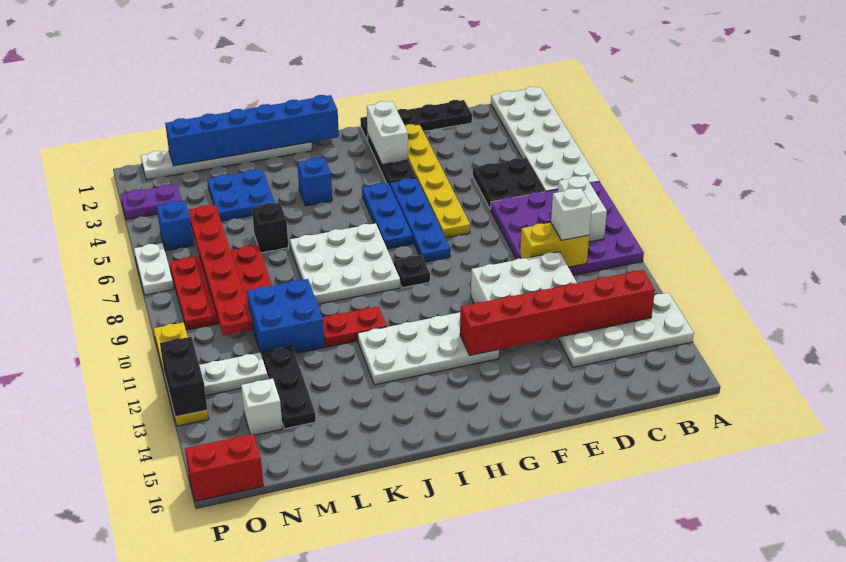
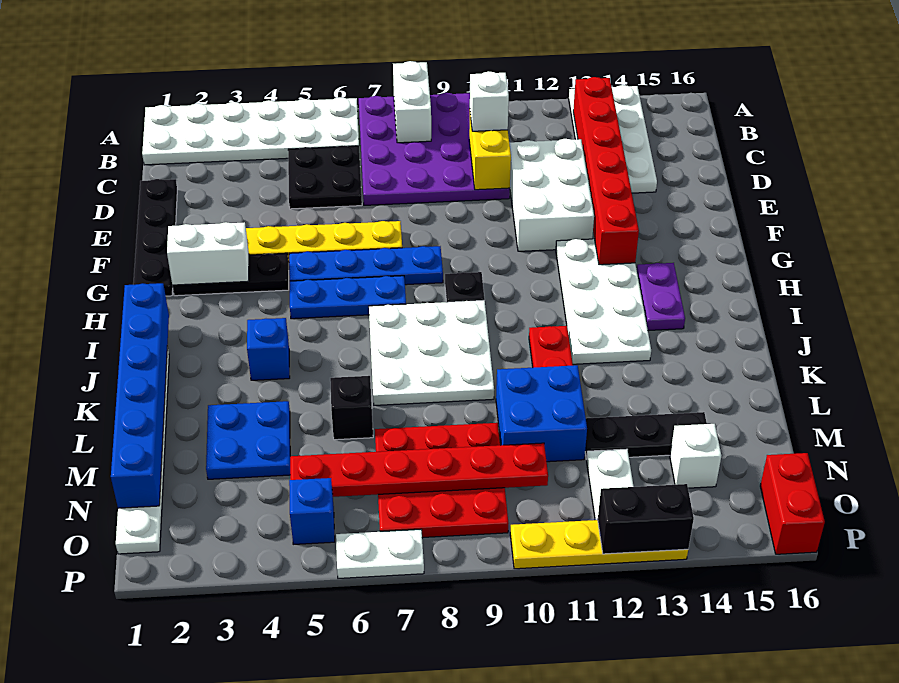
white brick B8:B9 level 2 -> white brick A8:B8 level 2
purple plate O3:P3 level 1 -> purple plate H14:I14 level 1

